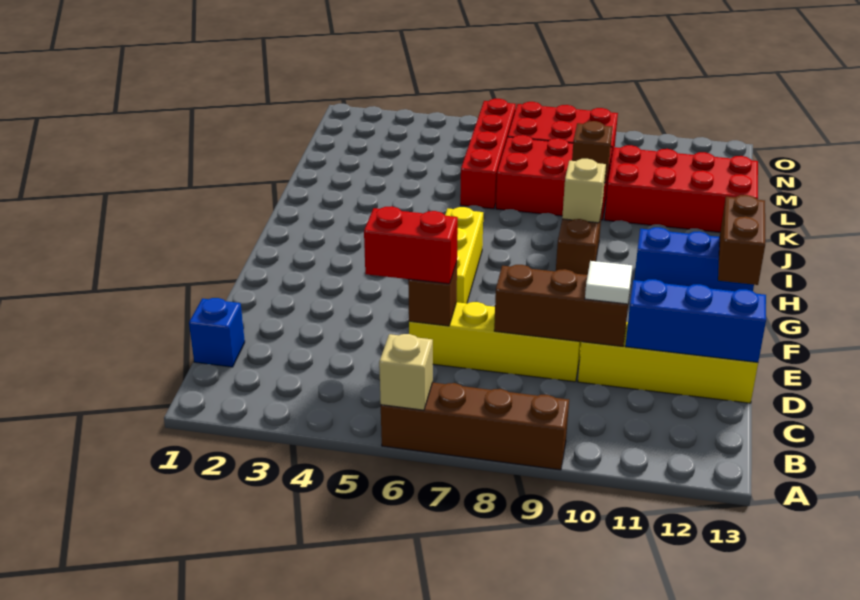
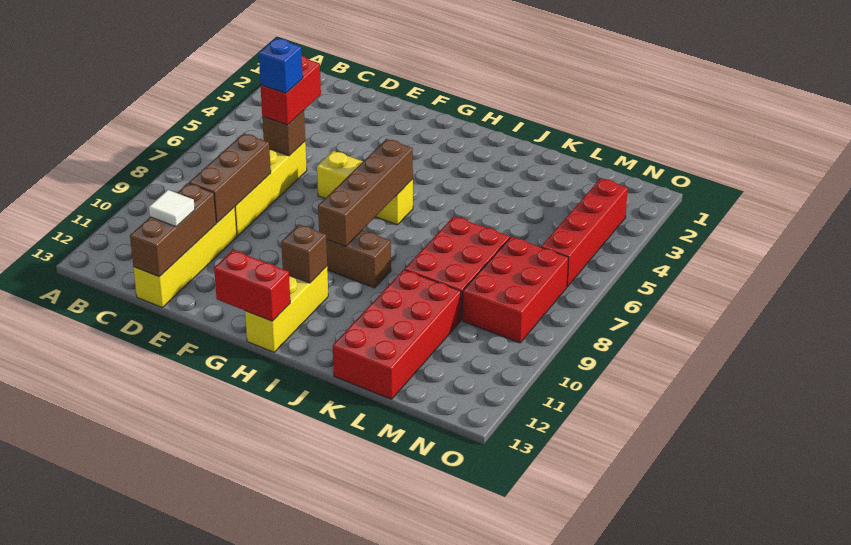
brown brick A6:A9 level 1 -> brown brick H6:H9 level 2
tan brick A6 level 2 -> none
blue brick C1 level 1 -> blue brick D6 level 4
white tile D10 level 3 -> white tile D12 level 3
blue brick D11:D13 level 2 -> brown brick D11:D13 level 2
brown brick G13:H13 level 2 -> red brick G13:H13 level 2
blue brick H11:H13 level 1 -> yellow brick H11:H13 level 1
tan brick I9 level 2 -> none
red brick K6:N6 level 1 -> red brick N3:N6 level 1
brown brick K9 level 2 -> brown brick H11 level 2

